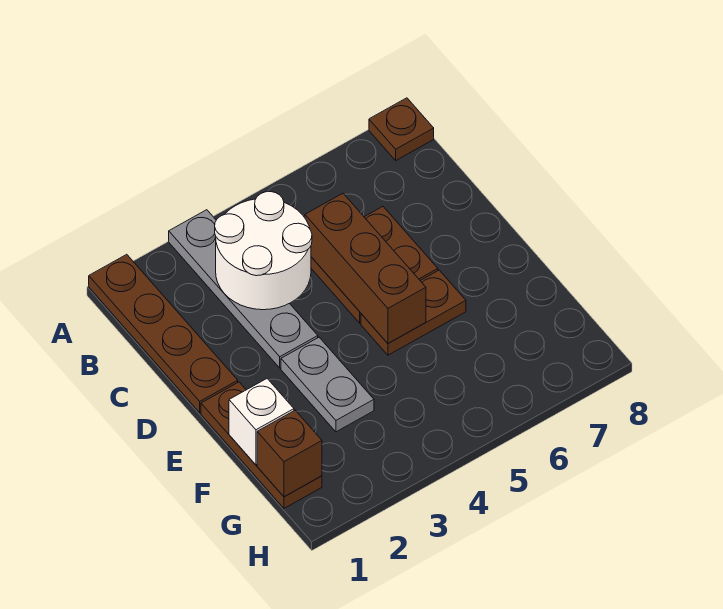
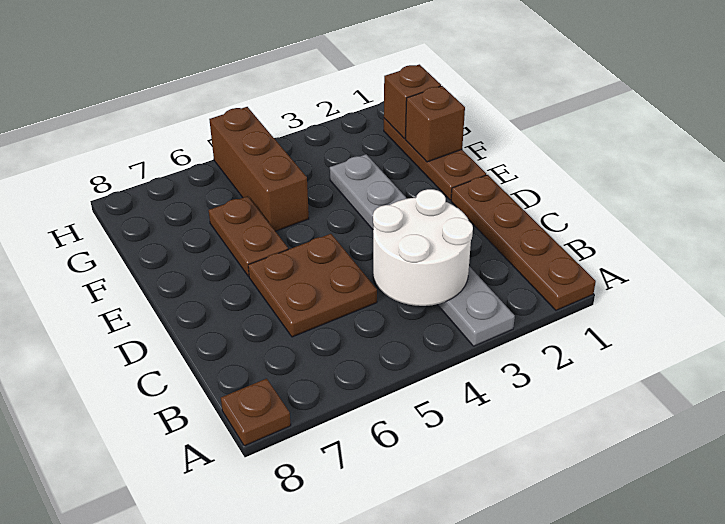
brown brick C5:E5 level 2 -> brown brick F5:H5 level 1
brown plate E5:E6 level 1 -> brown plate E6:F6 level 1
white brick F1 level 2 -> brown brick F1 level 2

